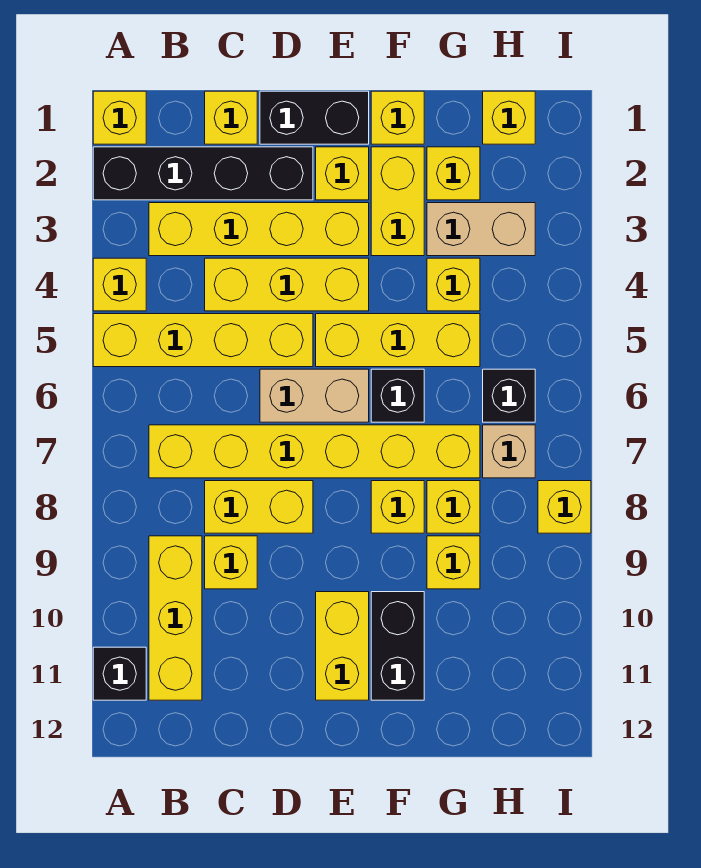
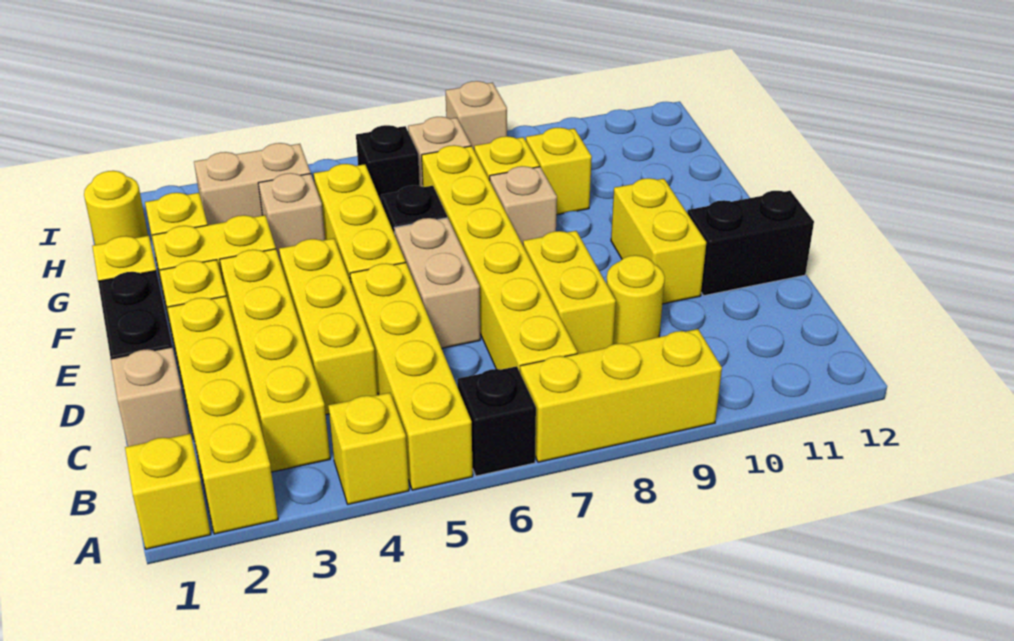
black brick A2:D2 level 1 -> yellow brick A2:D2 level 1
black brick A11 level 1 -> black brick A6 level 1
yellow brick B9:B11 level 1 -> yellow brick A7:A9 level 1
yellow brick C1 level 1 -> tan brick C1 level 1
yellow brick C9 level 1 -> yellow round brick C9 level 1
yellow brick E10:E11 level 1 -> yellow brick D10:E10 level 1
yellow brick F8 level 1 -> tan brick F8 level 1
black brick F10:F11 level 1 -> black brick D11:D12 level 1
tan brick G3:H3 level 1 -> tan brick H3:H4 level 1
yellow brick G4 level 1 -> tan brick G4 level 1
yellow brick H1 level 1 -> yellow round brick H1 level 1
yellow brick I8 level 1 -> tan brick I8 level 1

